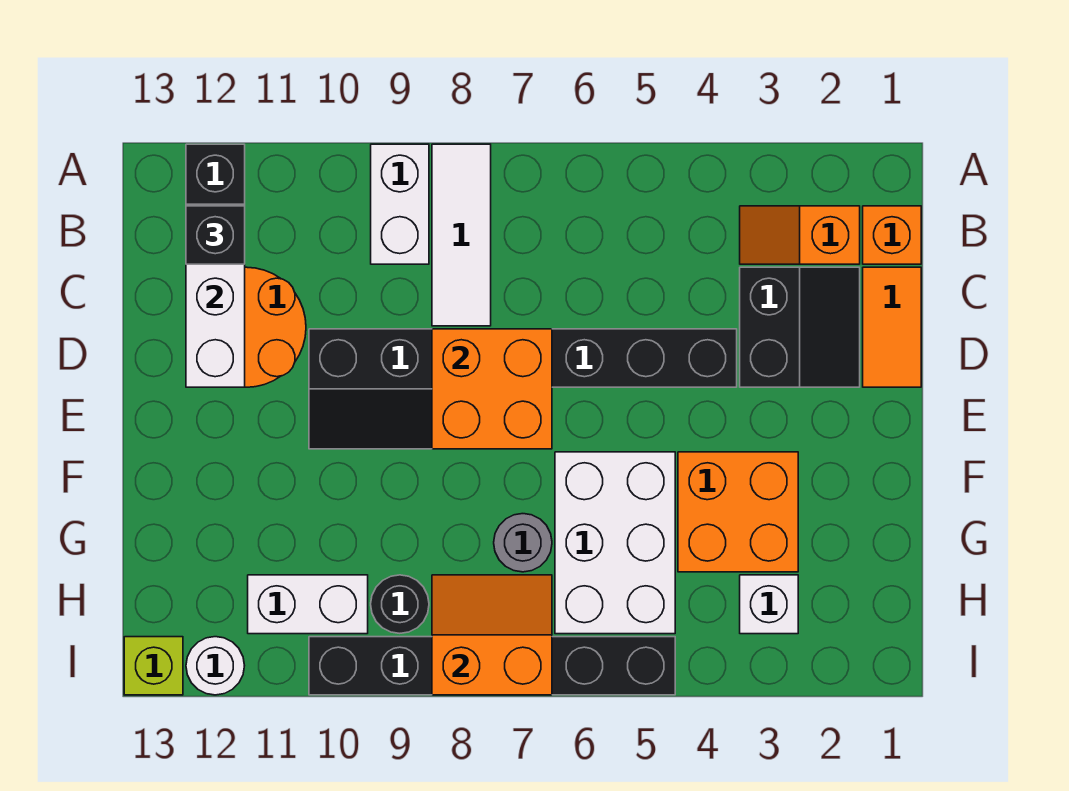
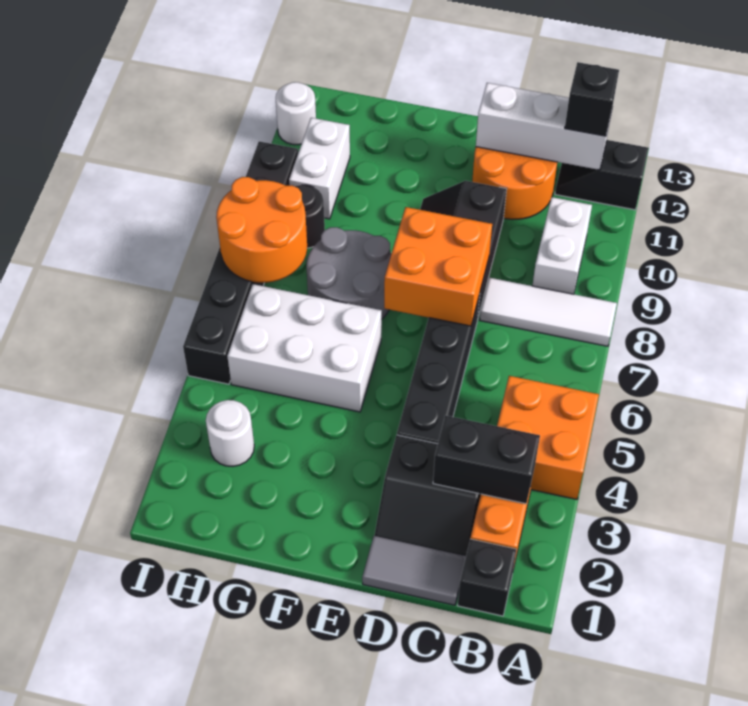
white brick A9:B9 level 1 -> white brick B9:B10 level 1
orange brick B1 level 1 -> black brick B1 level 1
none -> black brick B3:C3 level 2
orange tile C1:D1 level 1 -> grey tile C1:D1 level 1
orange brick F3:G4 level 1 -> orange brick A4:B5 level 1
grey round brick G7 level 1 -> grey round brick F7:G8 level 1
white brick H3 level 1 -> white round brick H3 level 1
orange slope H7:I8 level 2 top I -> orange round brick H7:I8 level 2
lime brick I13 level 1 -> none

